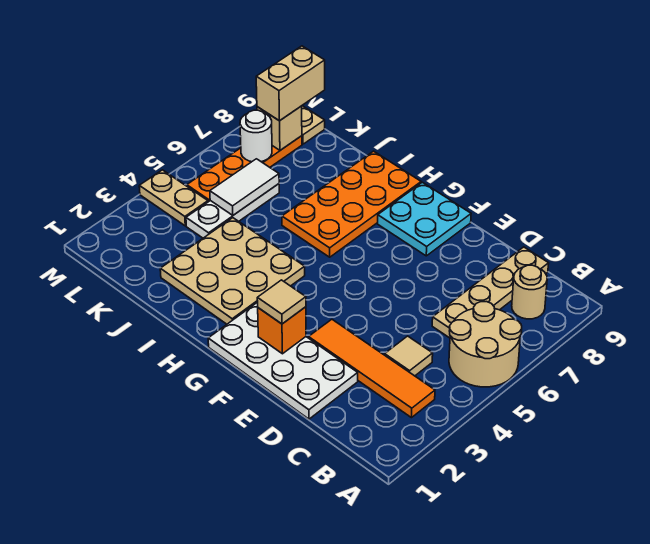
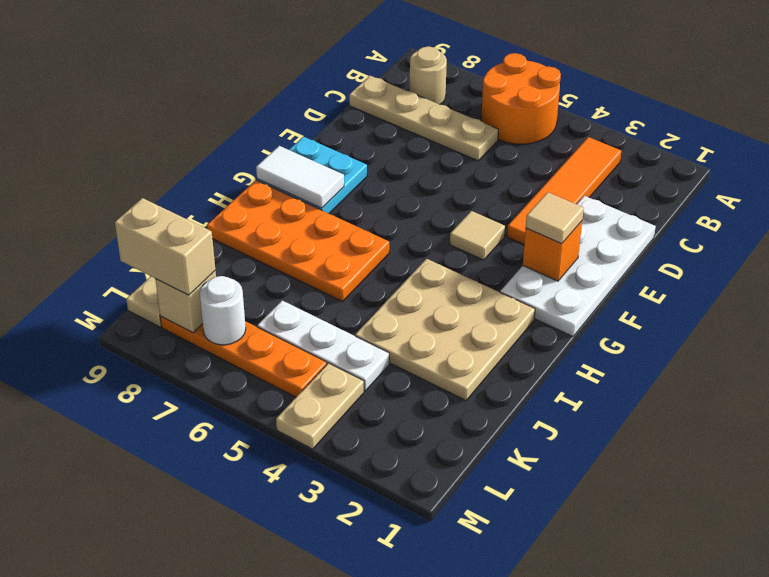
tan round brick A5:B6 level 1 -> orange round brick A5:B6 level 1
tan tile C4 level 1 -> tan tile F4 level 1
white tile K5:K6 level 2 -> white tile G8:G9 level 2

